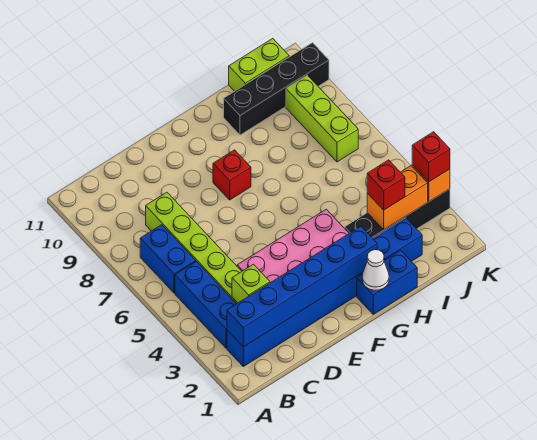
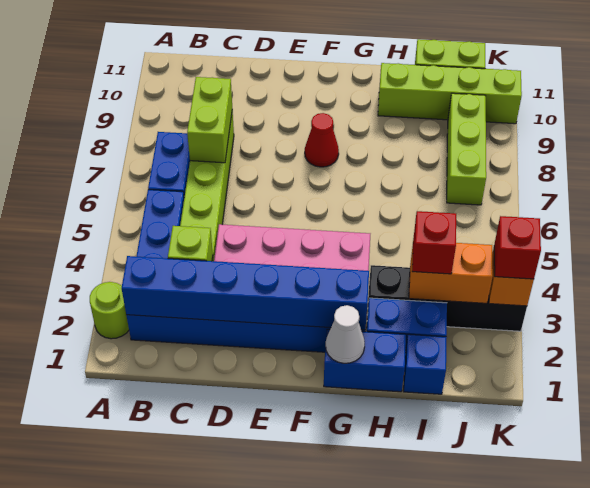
none -> lime round brick A2 level 1
none -> lime brick C7:C8 level 2
red brick F8 level 1 -> red cone F8 level 1
black brick H10:K10 level 1 -> lime brick H10:K10 level 1
none -> blue brick I1 level 1

